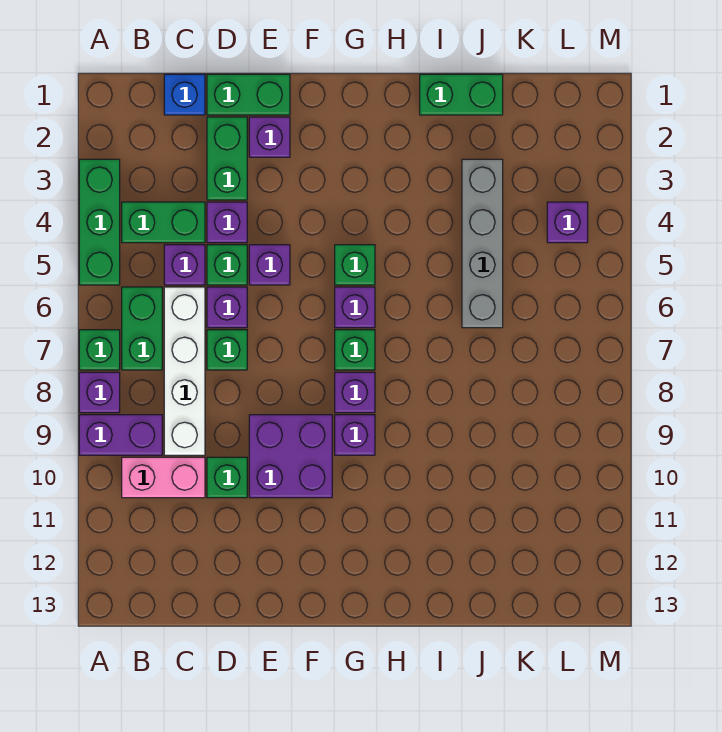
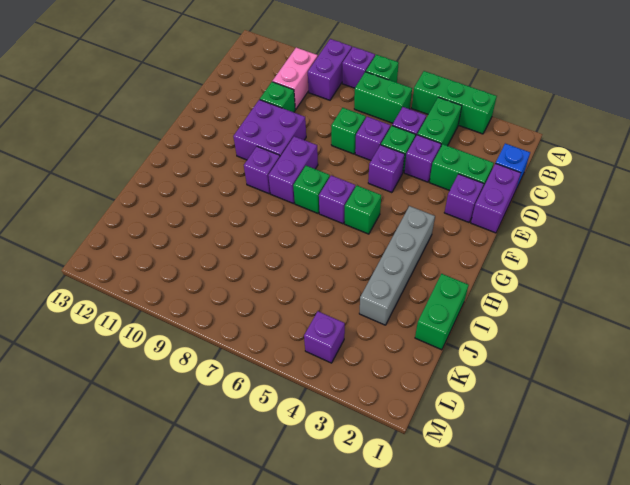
white brick C6:C9 level 1 -> none
green brick D1:E1 level 1 -> purple brick D1:E1 level 1
purple brick G8 level 1 -> purple brick F8:G8 level 1
grey brick J3:J6 level 1 -> grey brick G3:J3 level 1

